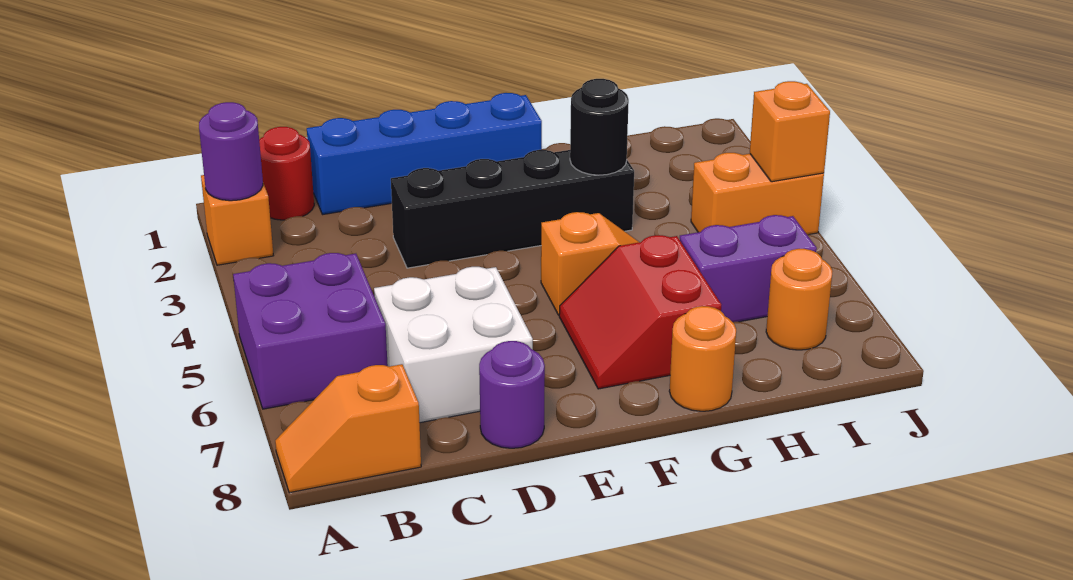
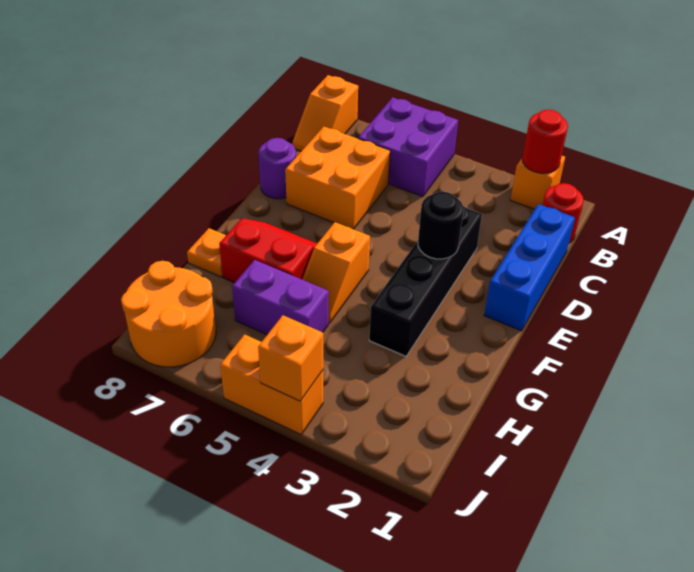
purple round brick A2 level 2 -> red round brick A2 level 2
orange slope A8:B8 level 1 top B -> orange slope A8:B8 level 1 top A
blue brick C1:F1 level 1 -> blue brick C1:E1 level 1
white brick C6:D7 level 1 -> orange brick C6:D7 level 1
black round brick G3 level 2 -> black round brick E3 level 2
orange round brick G8 level 1 -> orange plate G8 level 1
purple brick H6:I6 level 1 -> purple brick H5:H6 level 1
orange brick I4:J4 level 1 -> orange brick J4:J5 level 1
orange round brick I7 level 1 -> orange round brick I7:J8 level 1

